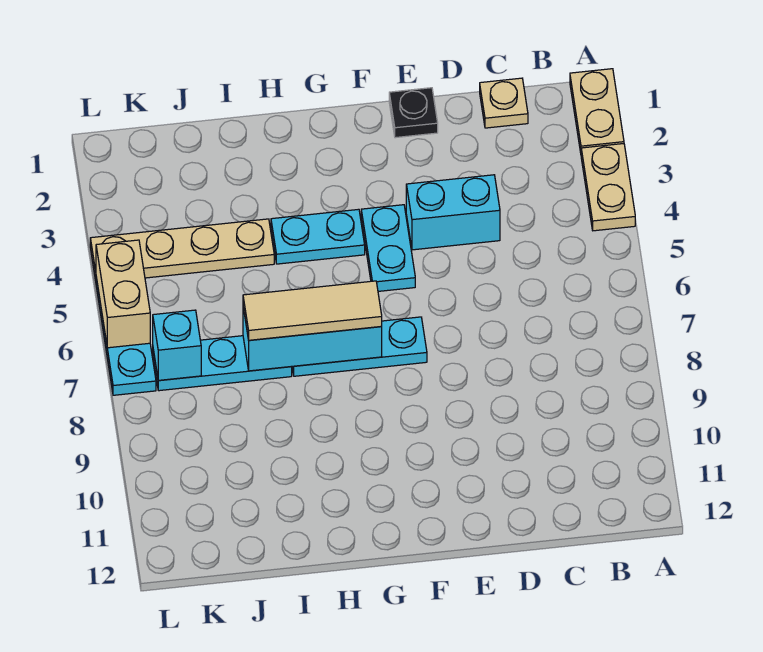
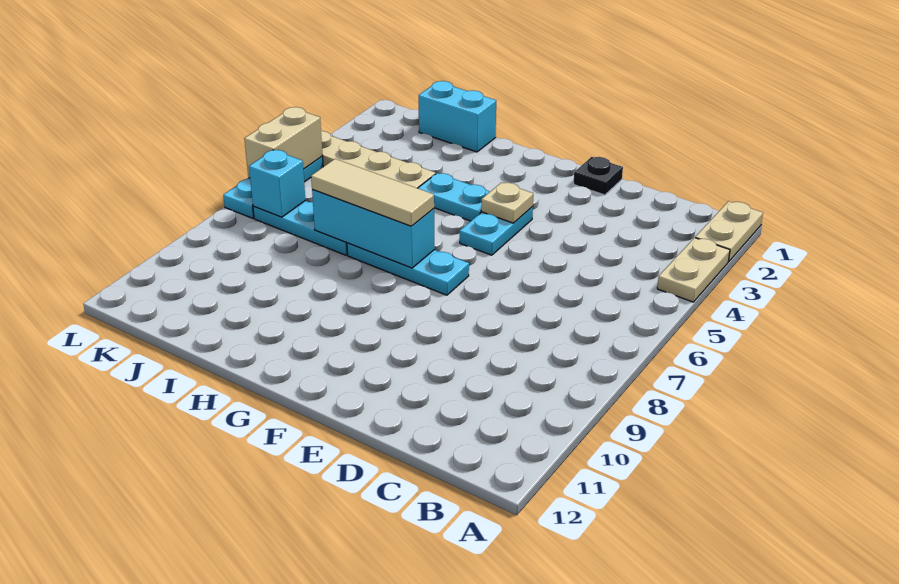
tan plate C1 level 1 -> tan plate F4 level 2
cyan brick D4:E4 level 1 -> cyan brick I1:J1 level 1

